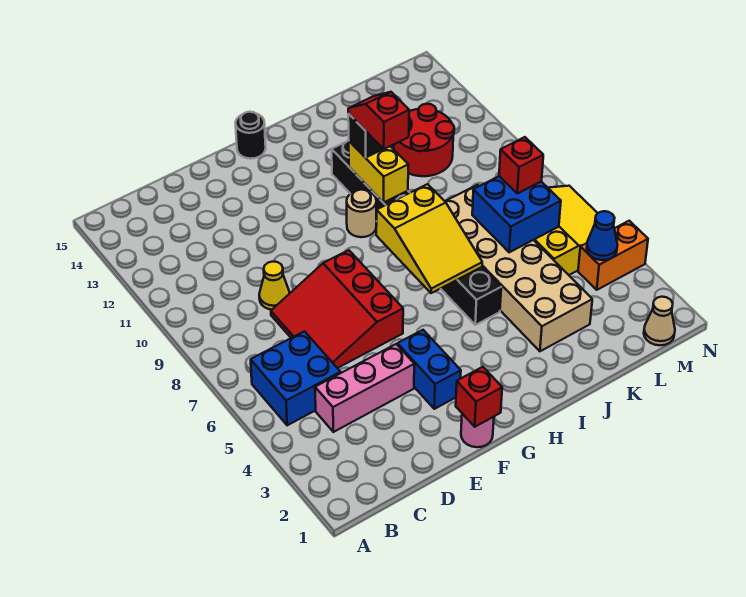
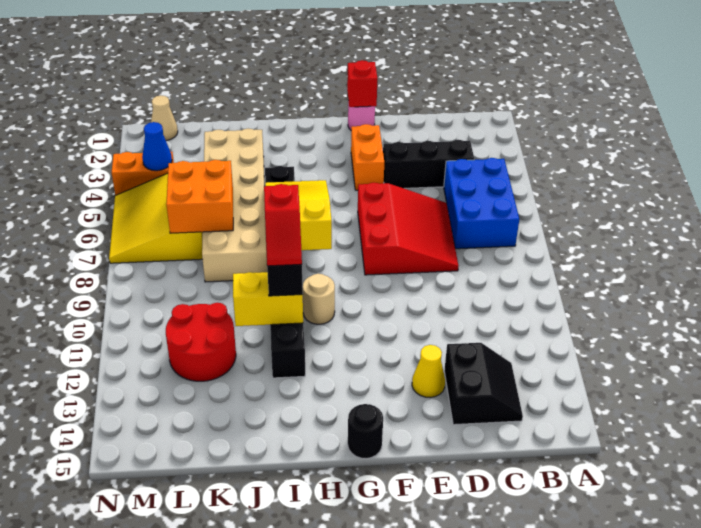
blue brick B5:C6 level 1 -> blue brick B5:C7 level 1
pink brick C4:E4 level 1 -> black brick C4:E4 level 1
none -> black slope C13:D14 level 1 top D
yellow cone D9 level 1 -> yellow cone E13 level 1
blue brick F3:F4 level 1 -> orange brick F3:F4 level 1
yellow brick I10:I11 level 2 -> yellow brick I11:J11 level 2
blue brick K6:L7 level 2 -> orange brick K6:L7 level 2
red brick L7 level 3 -> none

